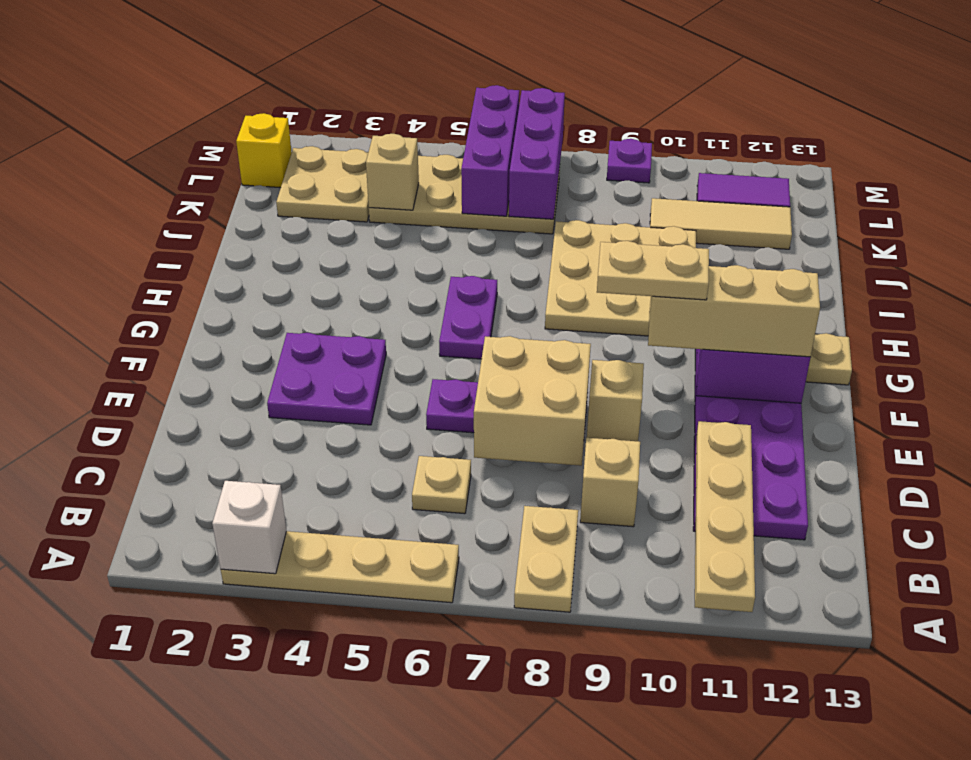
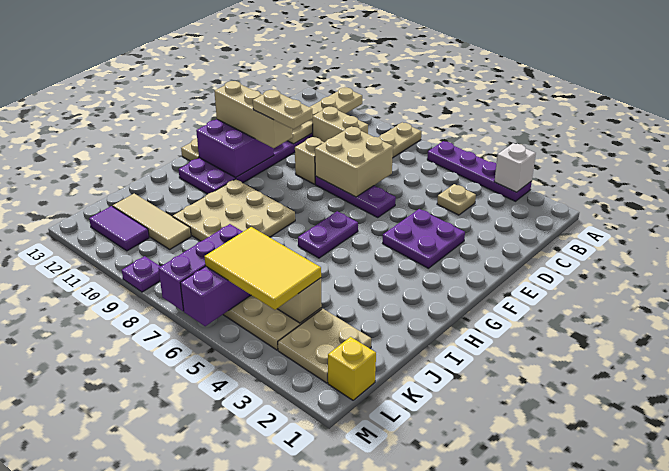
tan plate A3:A6 level 1 -> purple plate A3:A6 level 1
tan plate C6 level 1 -> tan plate C4 level 1
tan brick C9 level 1 -> tan brick C9:C10 level 1
none -> yellow tile K4:L6 level 3

